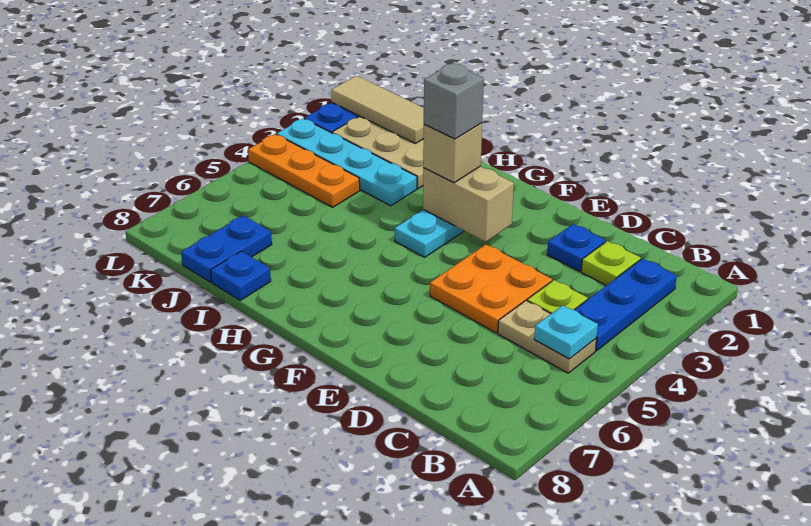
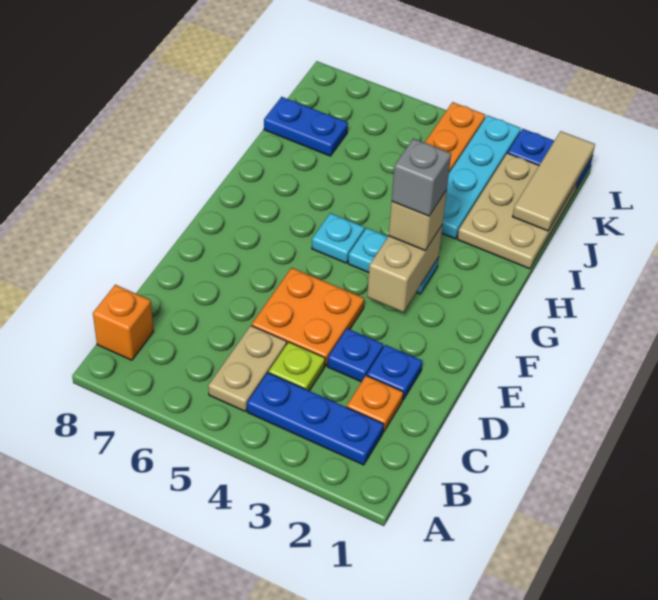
cyan plate B5 level 2 -> cyan plate G5 level 1
none -> orange brick B8 level 1
lime plate C2 level 1 -> orange plate C2 level 1
blue plate I8 level 1 -> blue plate D3 level 1

